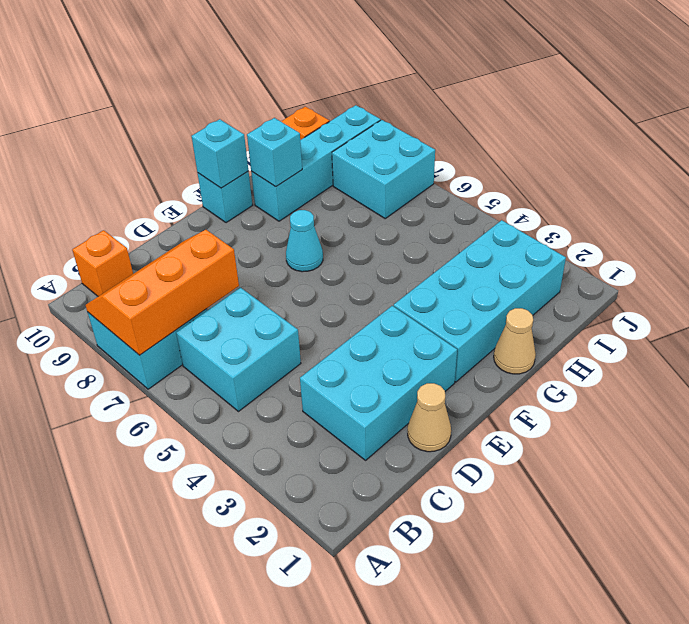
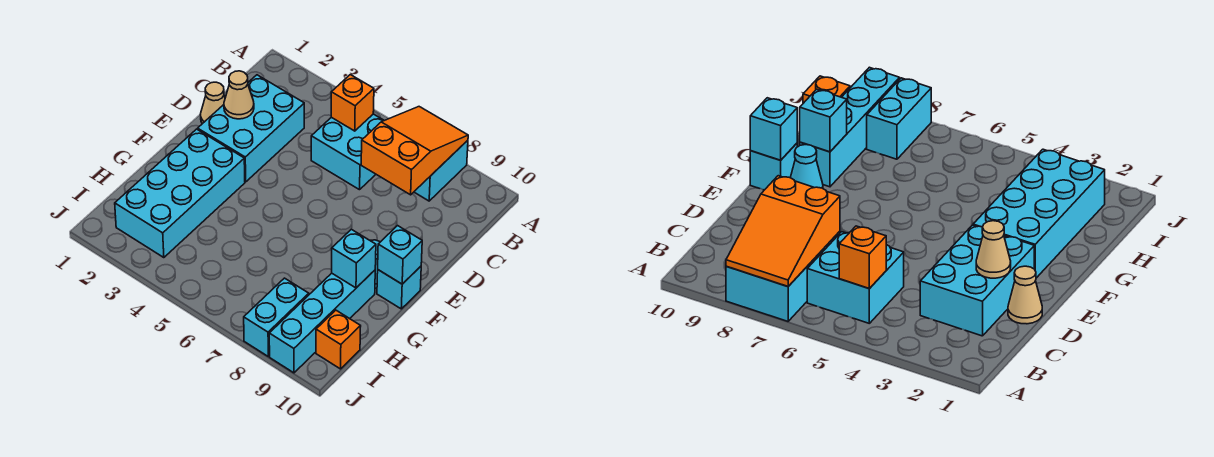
orange slope A7:C8 level 2 top 7 -> orange slope A7:C8 level 2 top C
orange brick B10 level 1 -> orange brick B5 level 2
cyan cone F7 level 1 -> cyan cone F9 level 1
tan cone G1 level 1 -> tan cone D2 level 2
cyan brick I7:J8 level 1 -> cyan brick I8:J8 level 1

